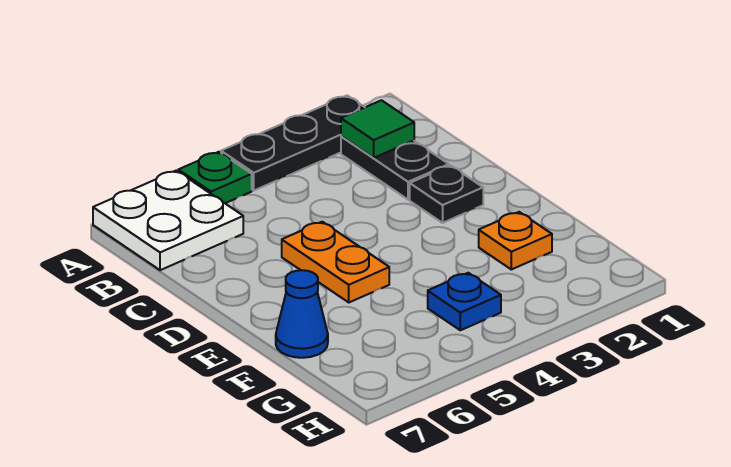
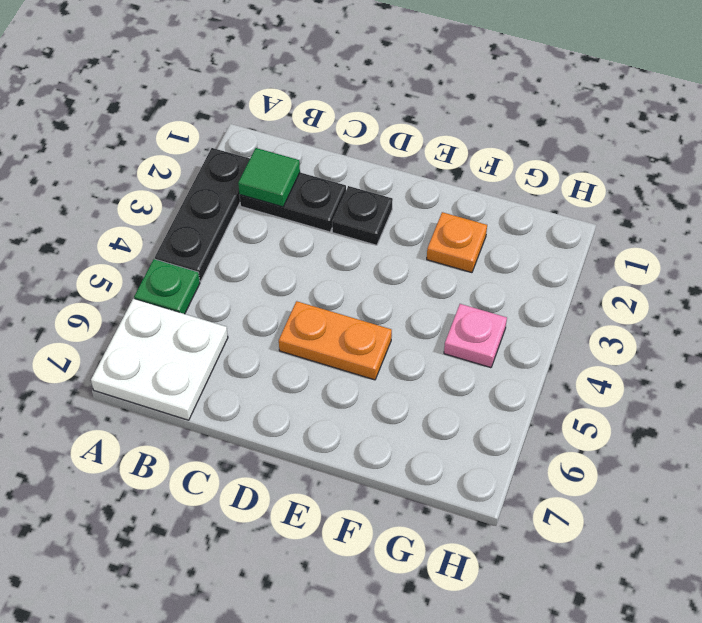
blue cone F7 level 1 -> none
blue plate G4 level 1 -> pink plate G4 level 1

